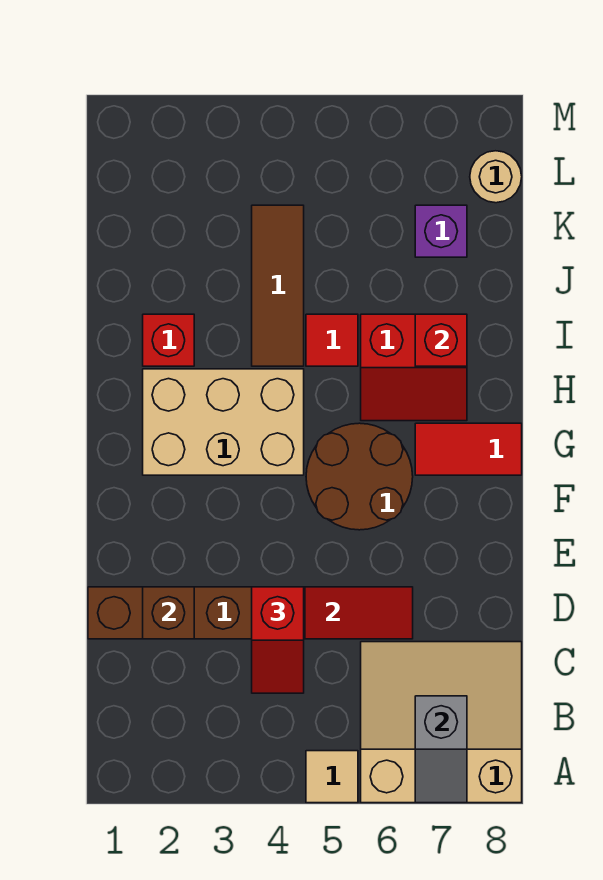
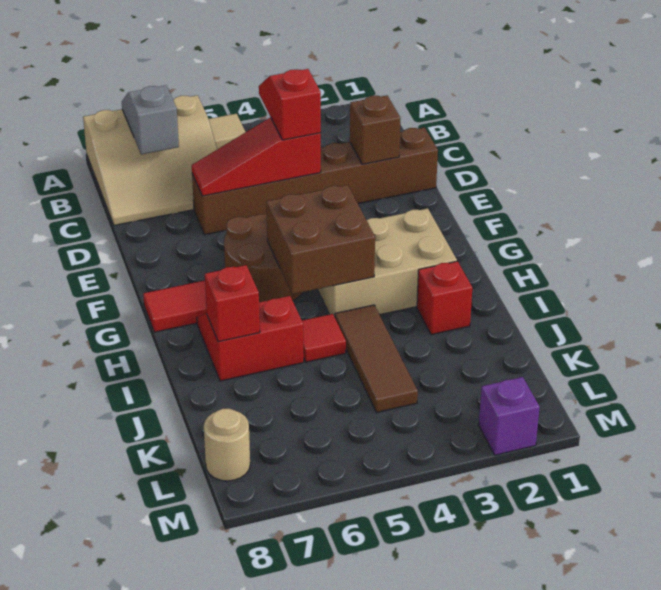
none -> brown brick G4:H5 level 2
purple brick K7 level 1 -> purple brick M2 level 1

